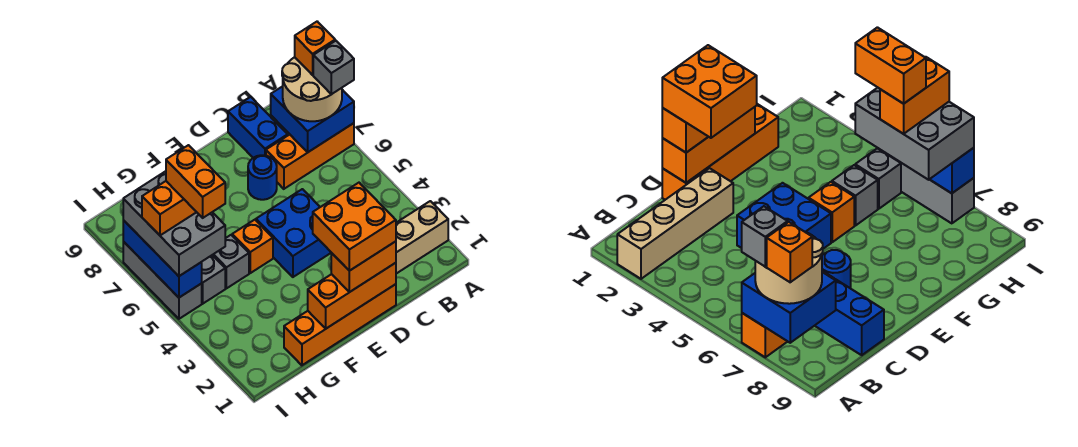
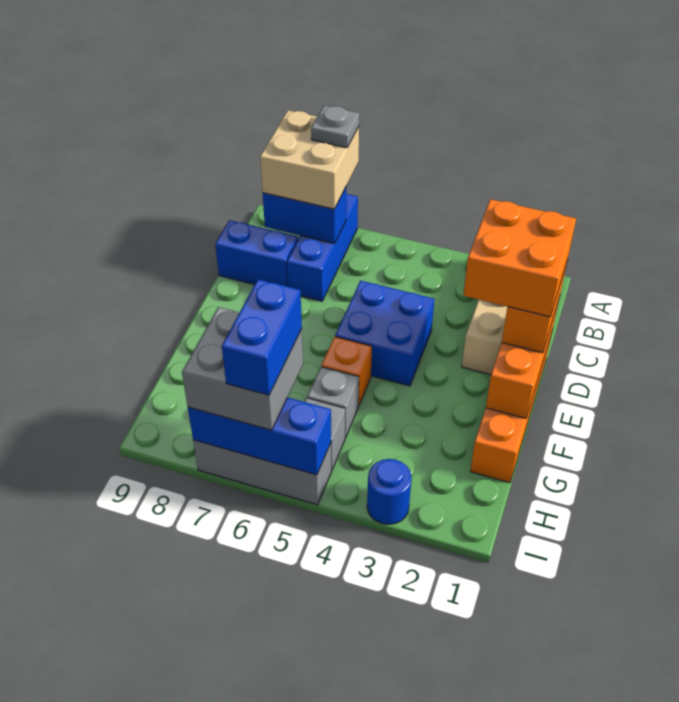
orange brick A7:C7 level 1 -> blue brick A7:C7 level 1
blue brick A7:B8 level 2 -> blue brick B7:B8 level 2
tan round brick A7:B8 level 3 -> tan brick A7:B8 level 3
grey brick A7 level 4 -> grey plate A7 level 4
orange brick A8 level 4 -> none
blue round brick D7 level 1 -> blue round brick I3 level 1
grey brick H5:I7 level 3 -> grey brick H6:I7 level 3
orange brick H5:H6 level 5 -> none
orange brick H6:I6 level 4 -> blue brick H6:I6 level 4

